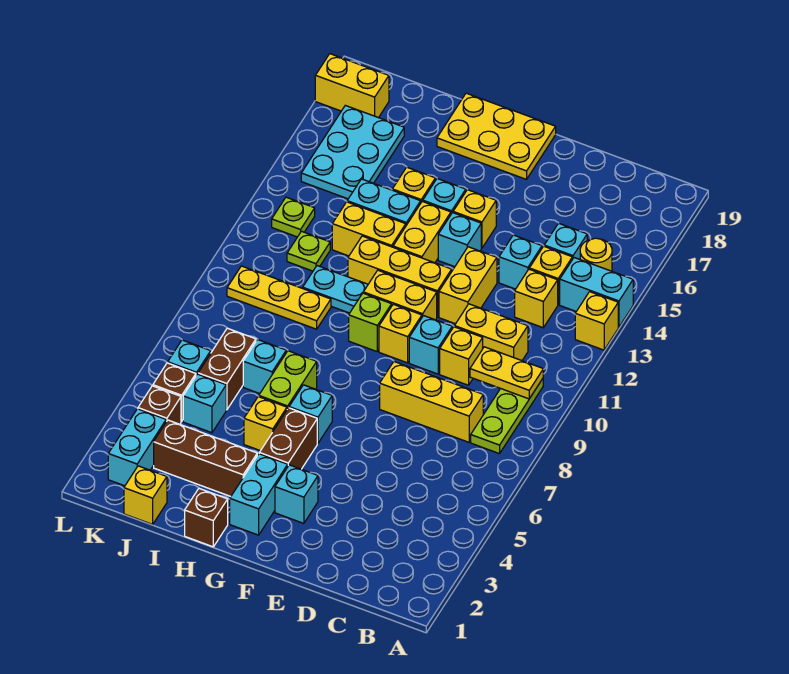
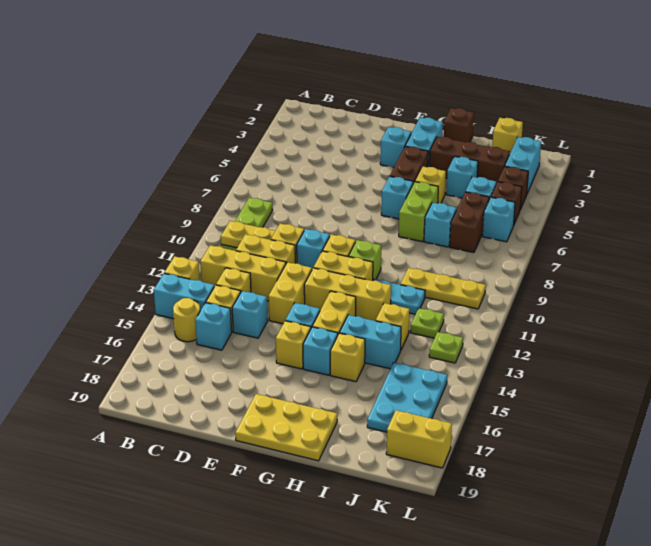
yellow brick C8:E8 level 1 -> yellow brick B12:D12 level 1
yellow brick H13:I13 level 1 -> yellow brick I13 level 1
none -> cyan brick I4 level 1

